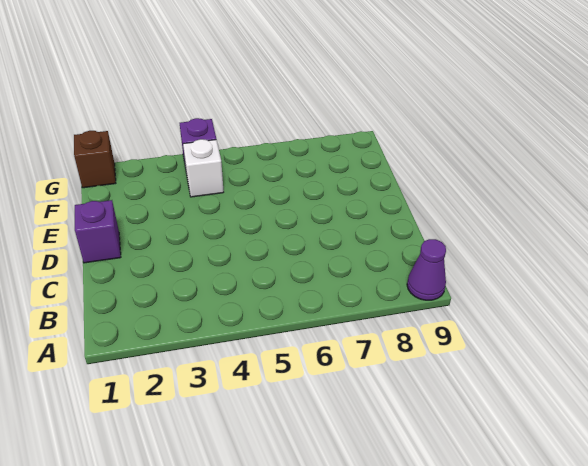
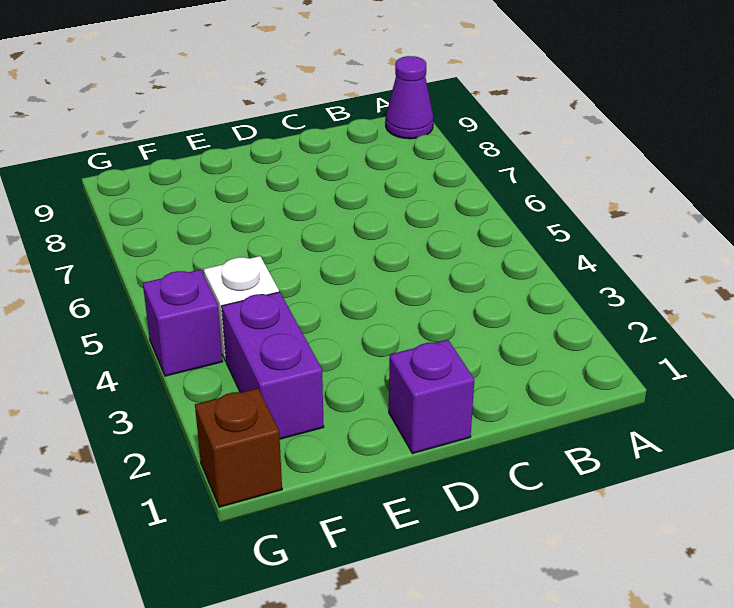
none -> purple brick F2:F3 level 1

